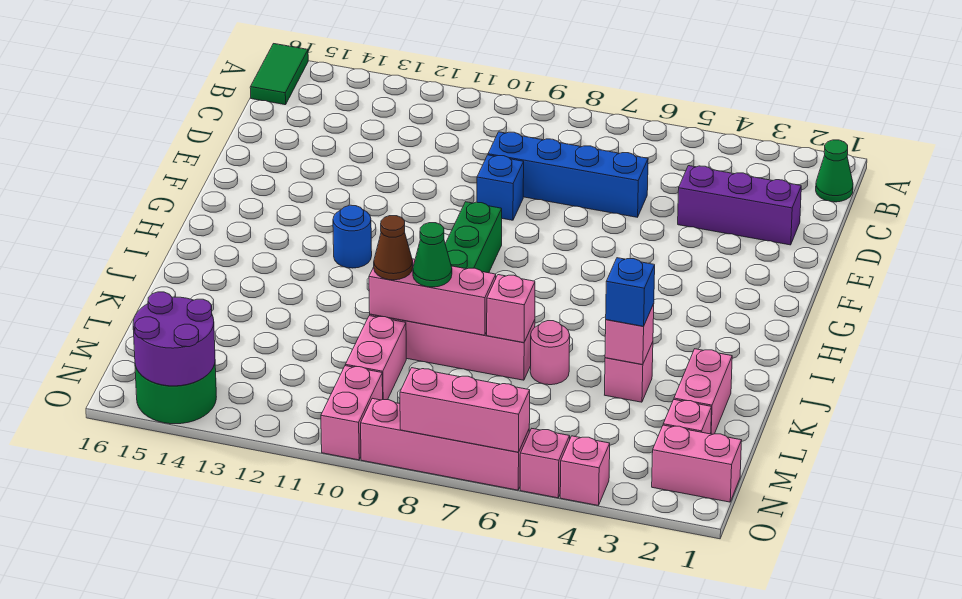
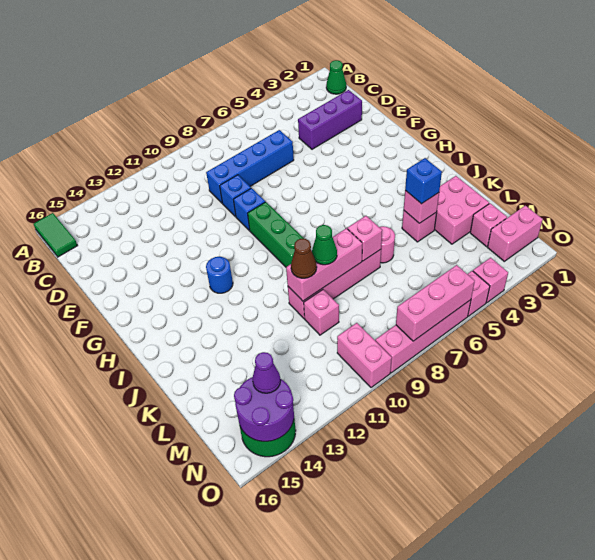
none -> blue brick F9 level 1
pink brick K2:L2 level 1 -> pink brick K2:L3 level 1
pink brick L10:M10 level 1 -> pink brick L10 level 1
none -> purple cone N14 level 3

